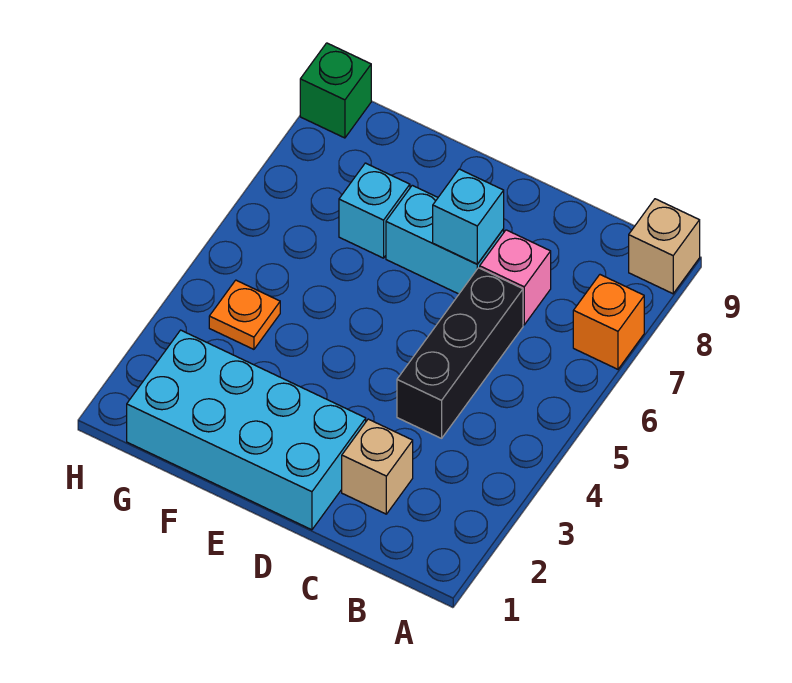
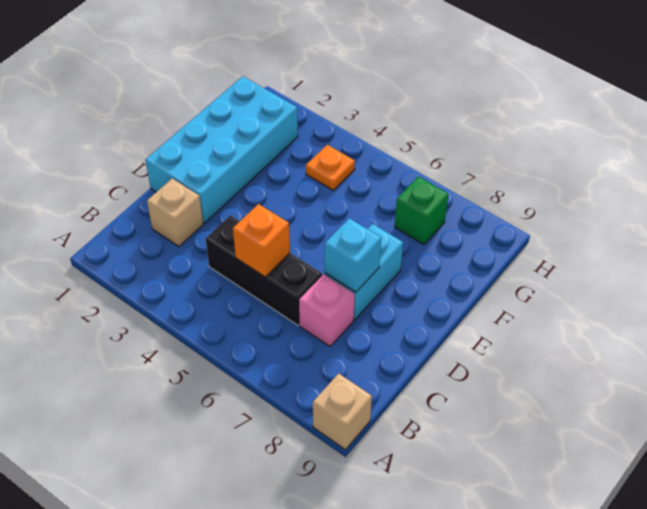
orange brick A7 level 1 -> orange brick C5 level 2
cyan brick F7 level 1 -> none
green brick H9 level 1 -> green brick G7 level 1

